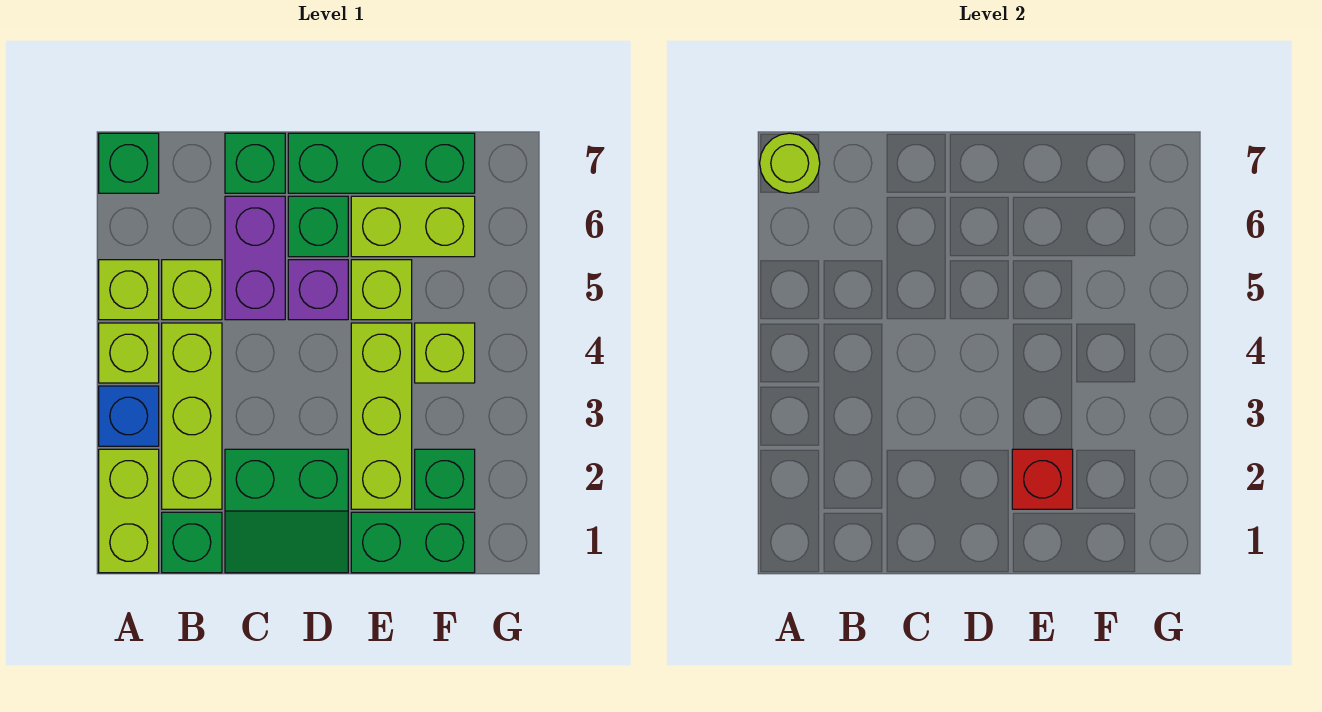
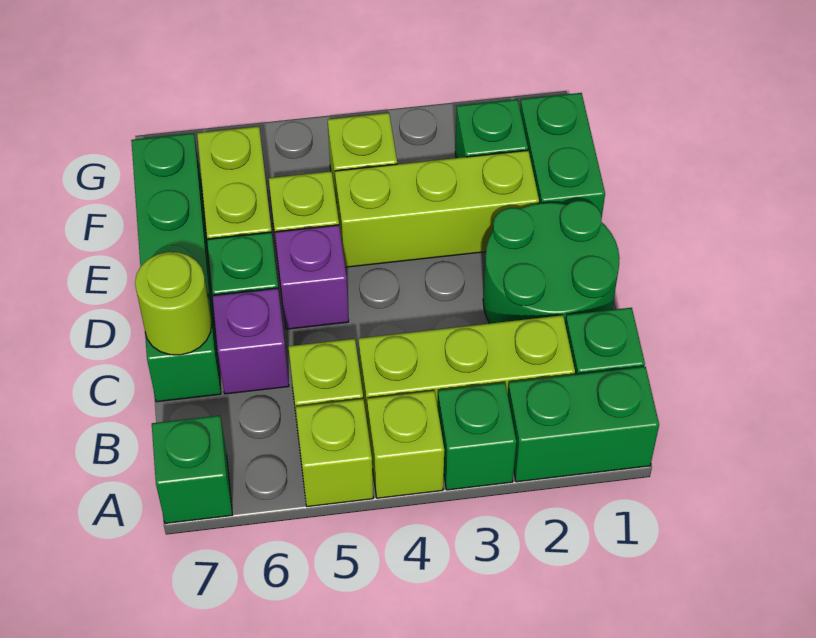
lime brick A1:A2 level 1 -> green brick A1:A2 level 1
blue brick A3 level 1 -> green brick A3 level 1
lime round brick A7 level 2 -> lime round brick C7 level 2
green slope C1:D2 level 1 top 2 -> green round brick C1:D2 level 1
purple brick C5:C6 level 1 -> purple brick C6 level 1
red brick E2 level 2 -> none

